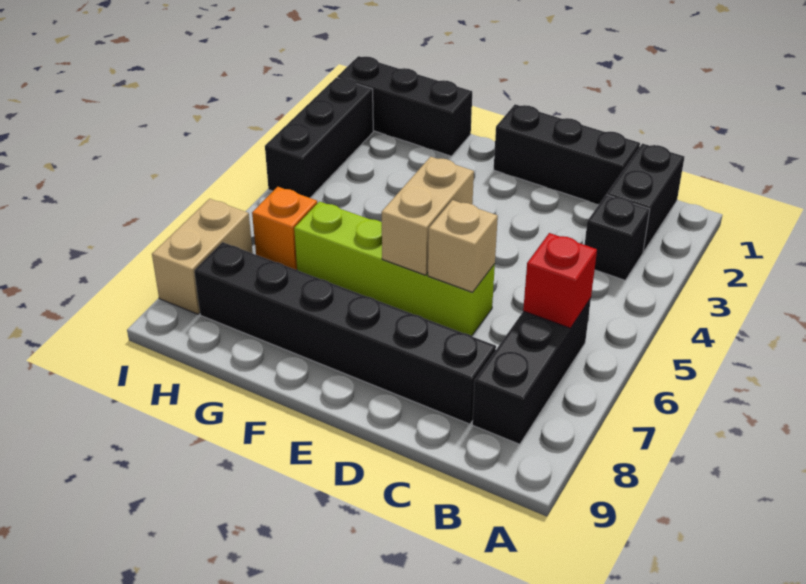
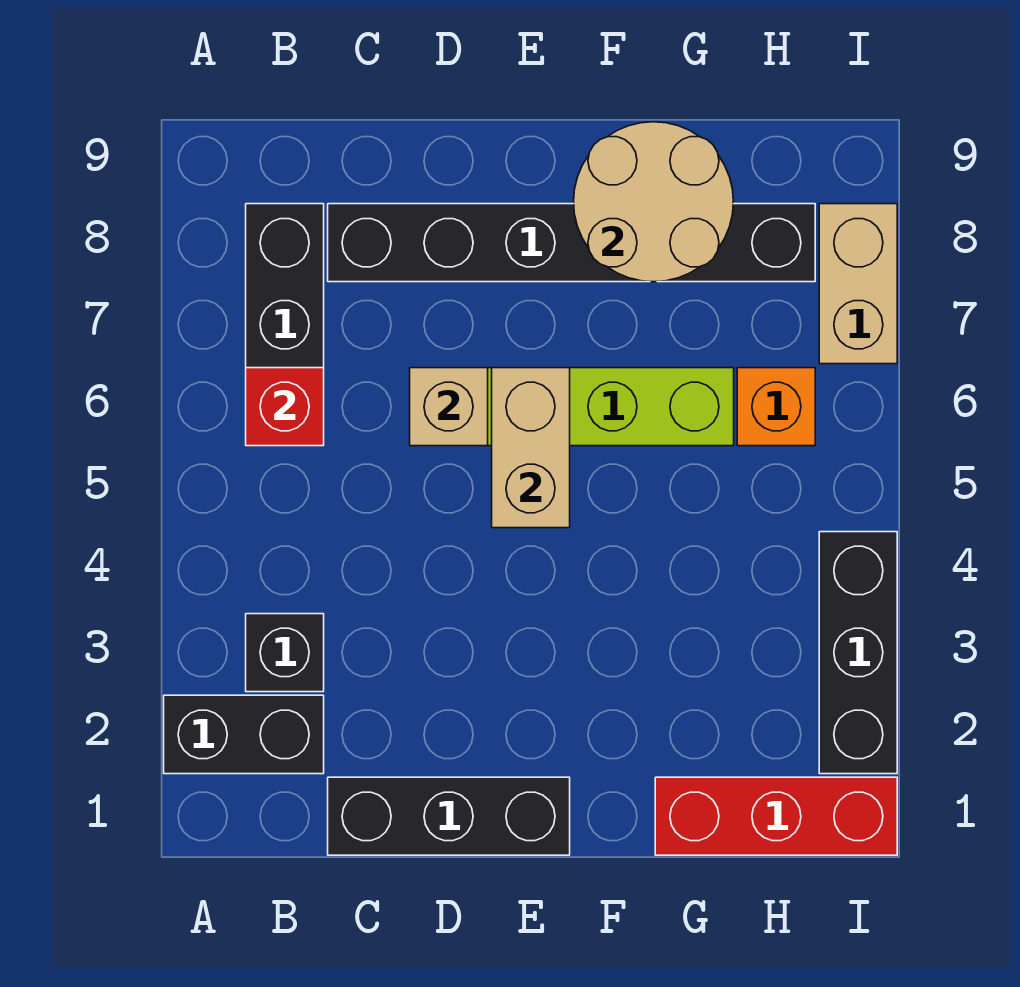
black brick B1:B2 level 1 -> black brick A2:B2 level 1
none -> tan round brick F8:G9 level 2
black brick G1:I1 level 1 -> red brick G1:I1 level 1

